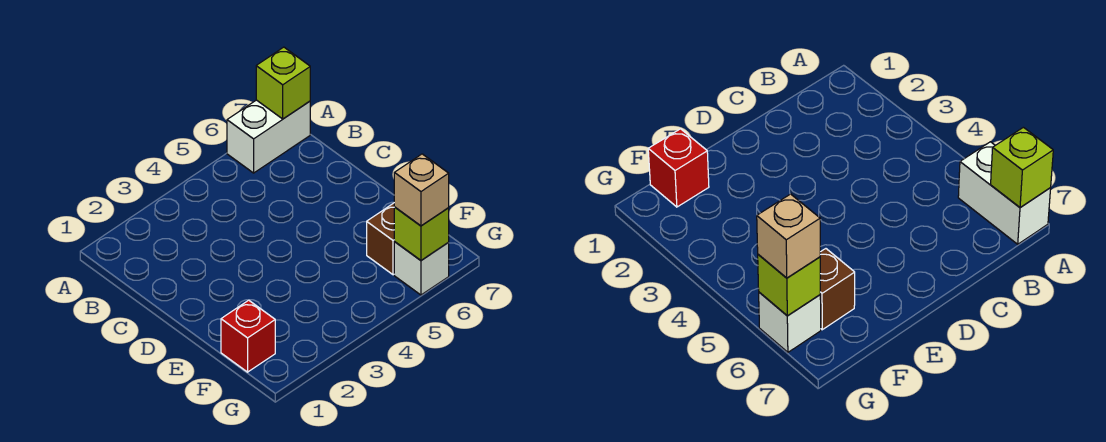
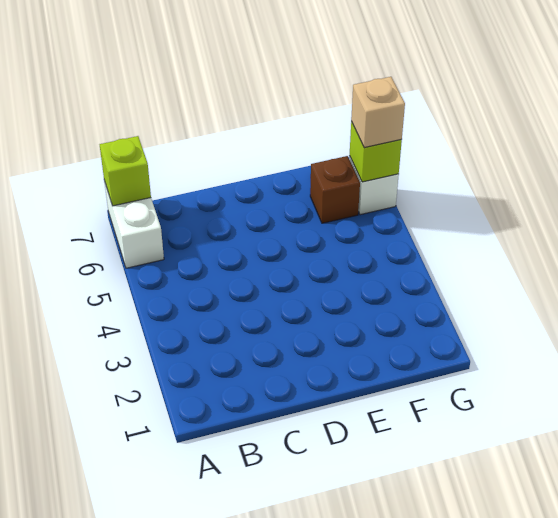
red brick F1 level 1 -> none

